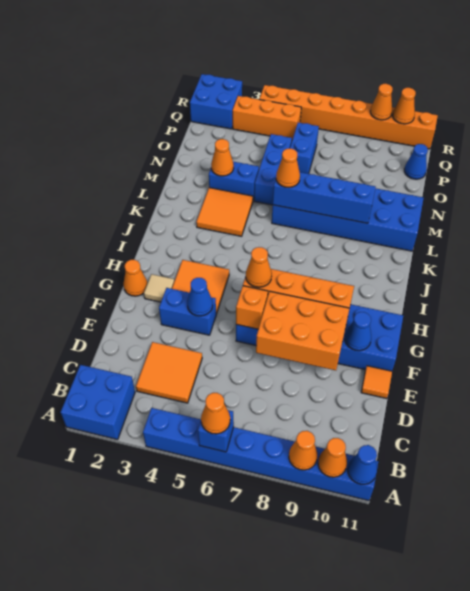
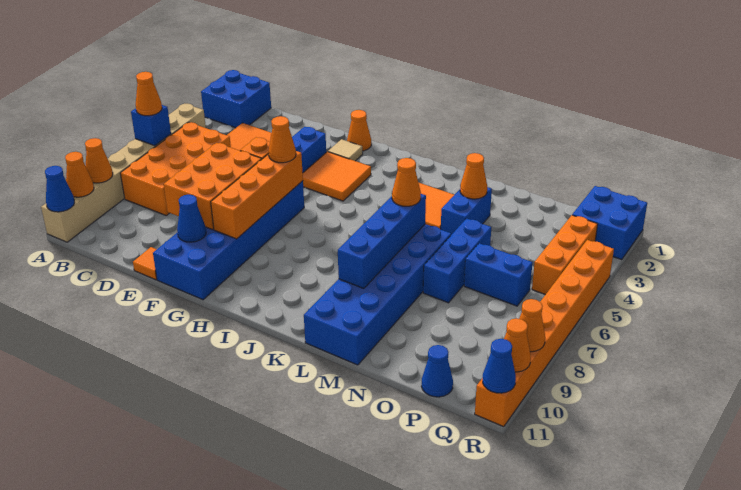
blue brick A4:A11 level 1 -> tan brick A4:A11 level 1
none -> orange brick B5:C8 level 1
blue cone F4 level 2 -> blue cone R11 level 2
blue brick M5:O5 level 1 -> blue brick N5:N7 level 1

